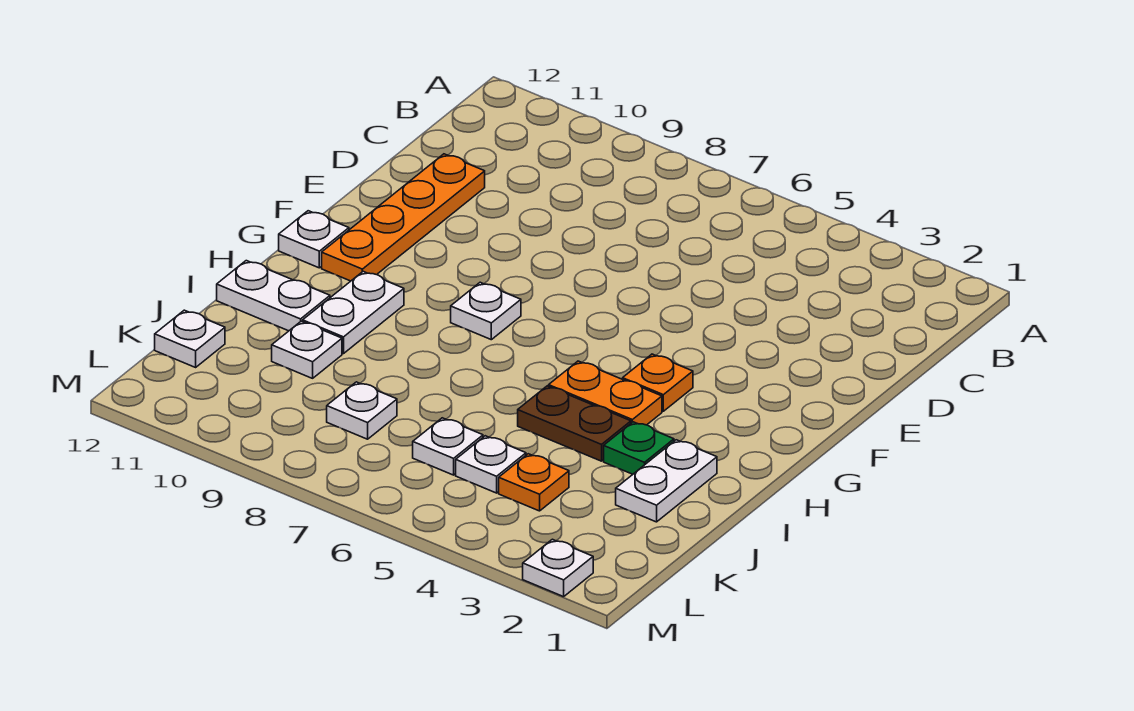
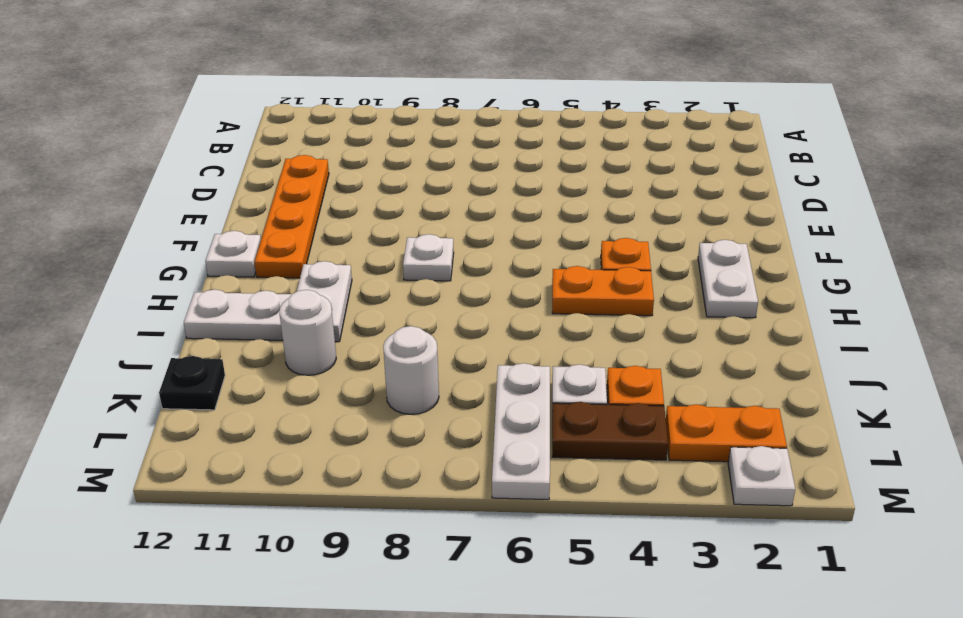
white plate I2:J2 level 1 -> white plate G2:H2 level 1
green plate I3 level 1 -> none
brown plate I4:I5 level 1 -> brown plate L4:L5 level 1
white plate J10 level 1 -> white round brick J10 level 1
white plate K6 level 1 -> white plate K6:M6 level 1
white plate K8 level 1 -> white round brick K8 level 1
white plate K12 level 1 -> black plate K12 level 1
none -> orange plate L2:L3 level 1

